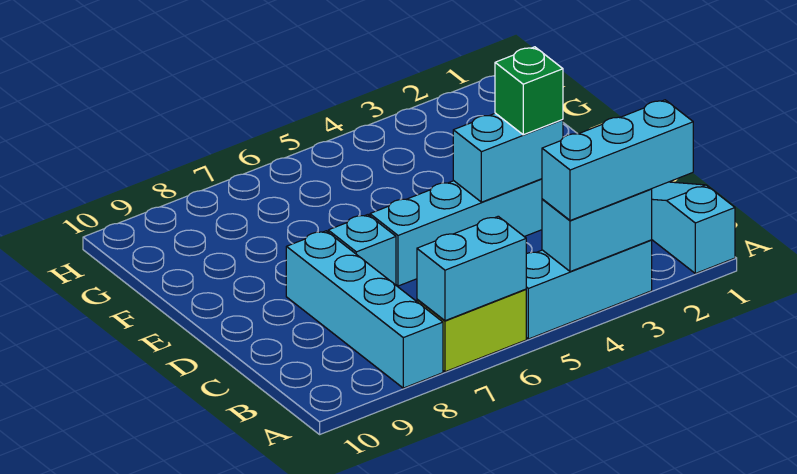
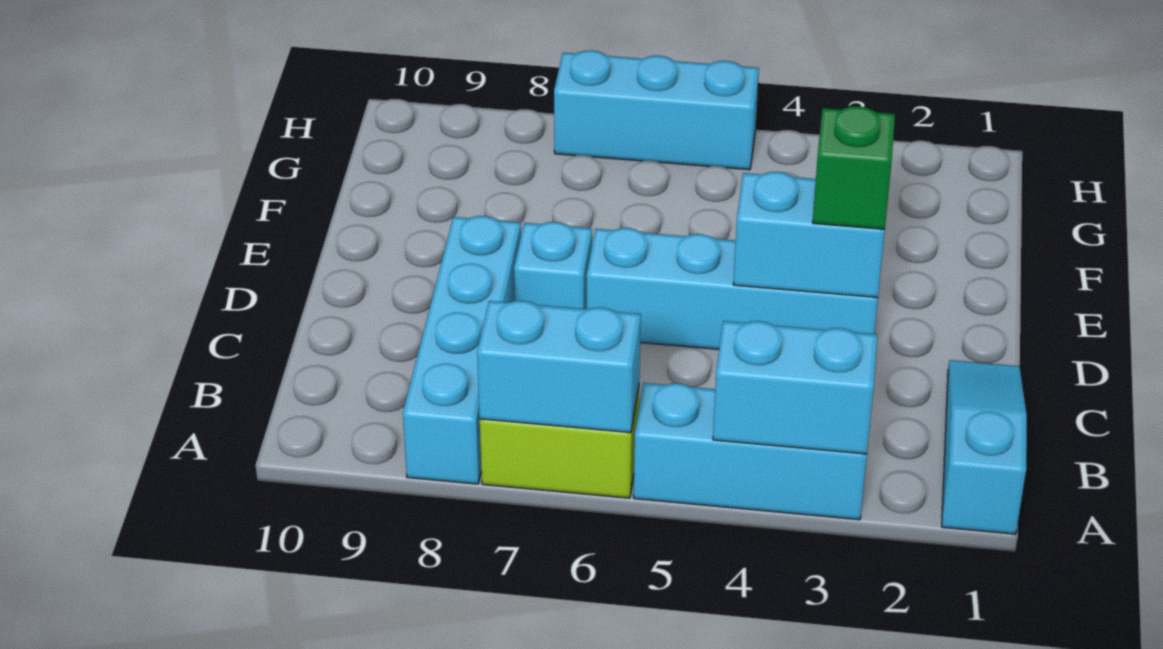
cyan brick A2:A4 level 3 -> cyan brick H5:H7 level 1

